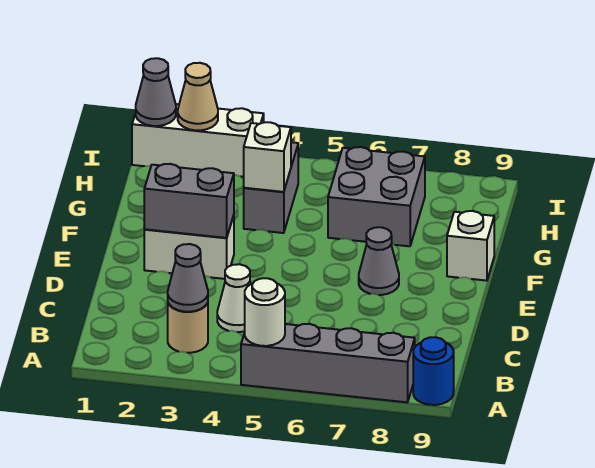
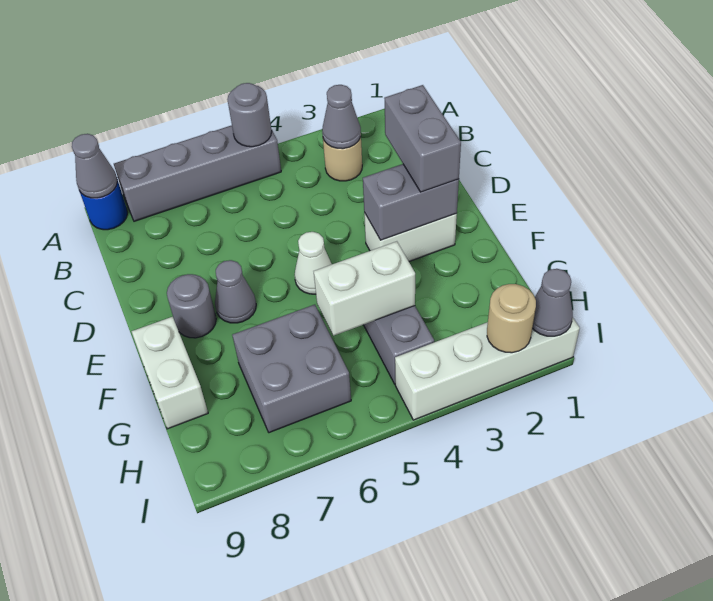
white round brick A5 level 2 -> grey round brick A5 level 2
none -> grey cone A9 level 2
white cone C4 level 1 -> white cone E5 level 1
none -> grey brick D2:E2 level 3
none -> grey round brick E8 level 1
white brick F9 level 1 -> white brick F9:G9 level 1
white brick G4 level 2 -> white brick G4:G5 level 2
white brick I1:I3 level 1 -> white brick I1:I4 level 1
tan cone I2 level 2 -> tan round brick I2 level 2

